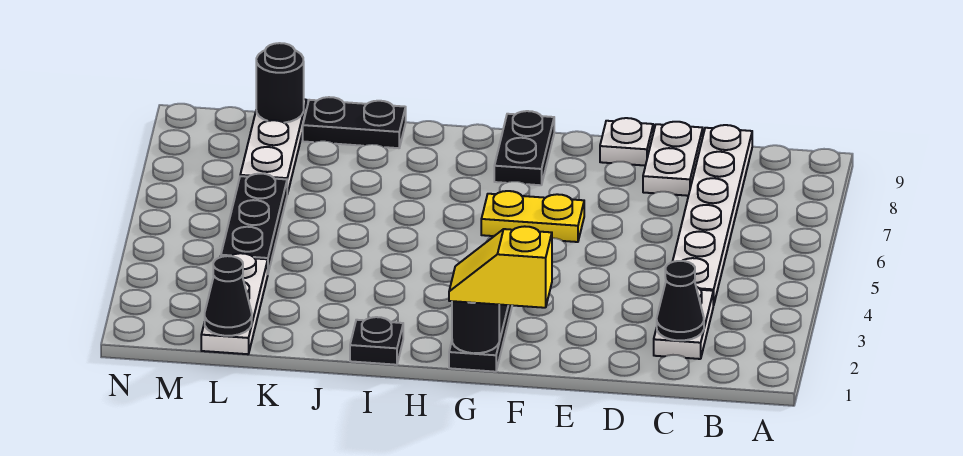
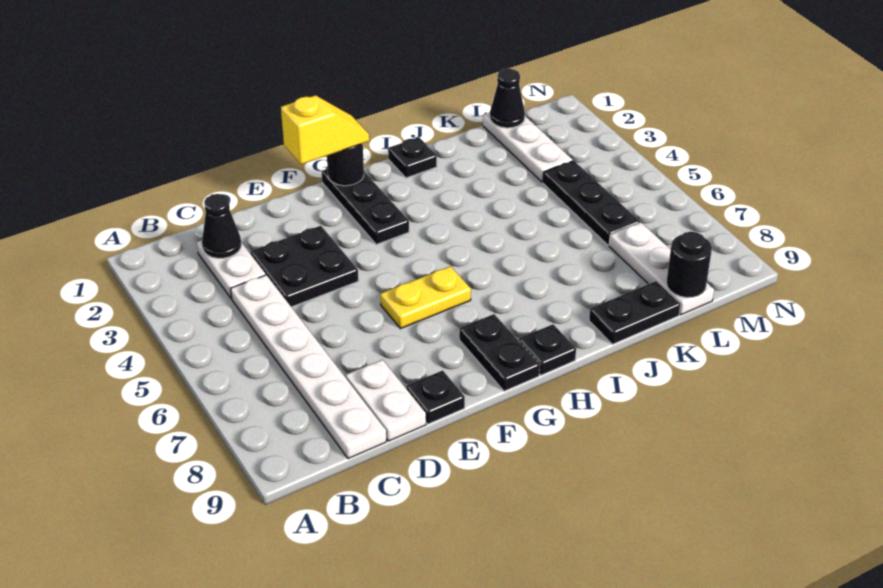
none -> black plate D3:E4 level 1
white plate E9 level 1 -> black plate E9 level 1
none -> black plate H9 level 1

